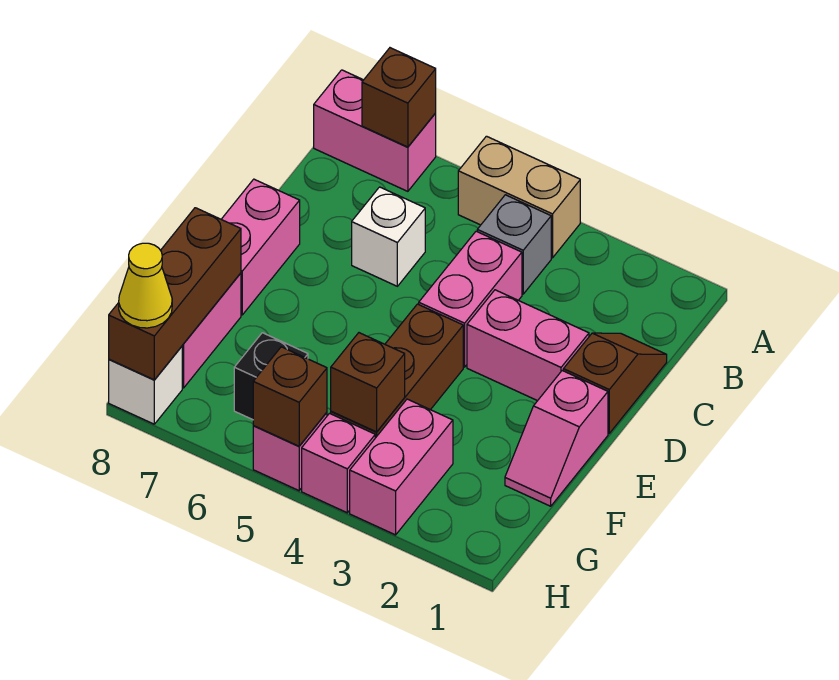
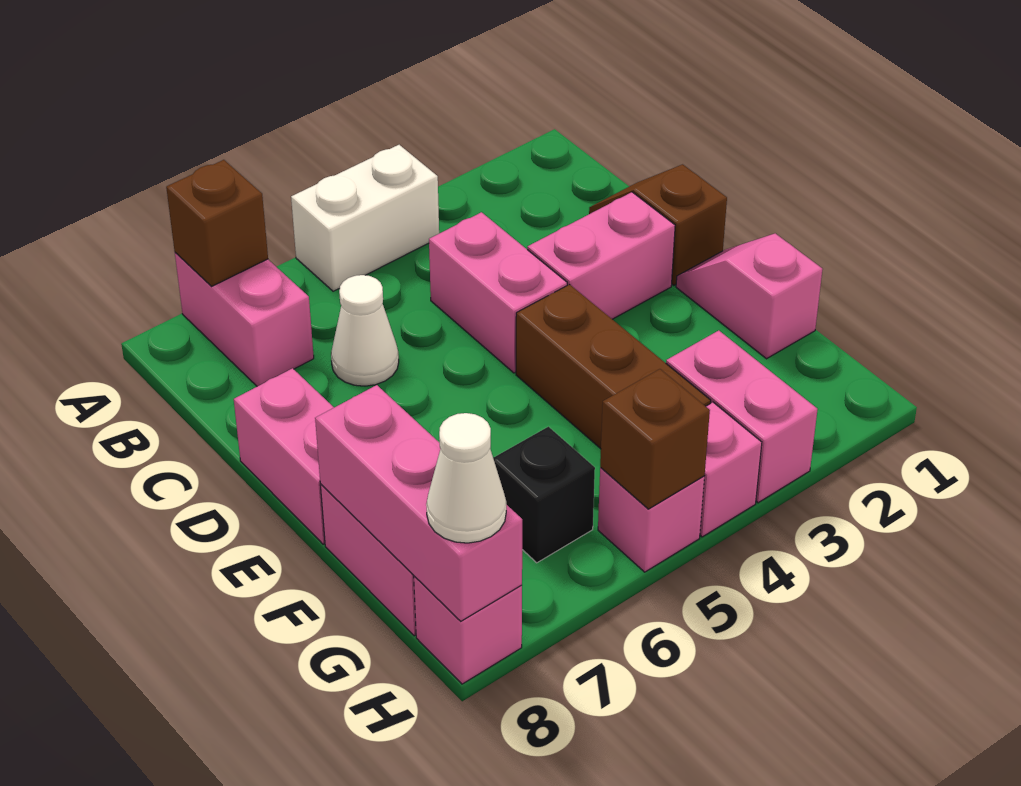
tan brick A4:A5 level 1 -> white brick A4:A5 level 1
pink brick A7:A8 level 1 -> pink brick A7:B7 level 1
grey brick B4 level 1 -> none
white brick C6 level 1 -> white cone C6 level 1
pink slope E1:F1 level 1 top E -> pink slope E1:F1 level 1 top F
brown brick F8:H8 level 2 -> pink brick F8:H8 level 2
brown brick G4 level 2 -> none
white brick H8 level 1 -> pink brick H8 level 1
yellow cone H8 level 3 -> white cone H8 level 3

